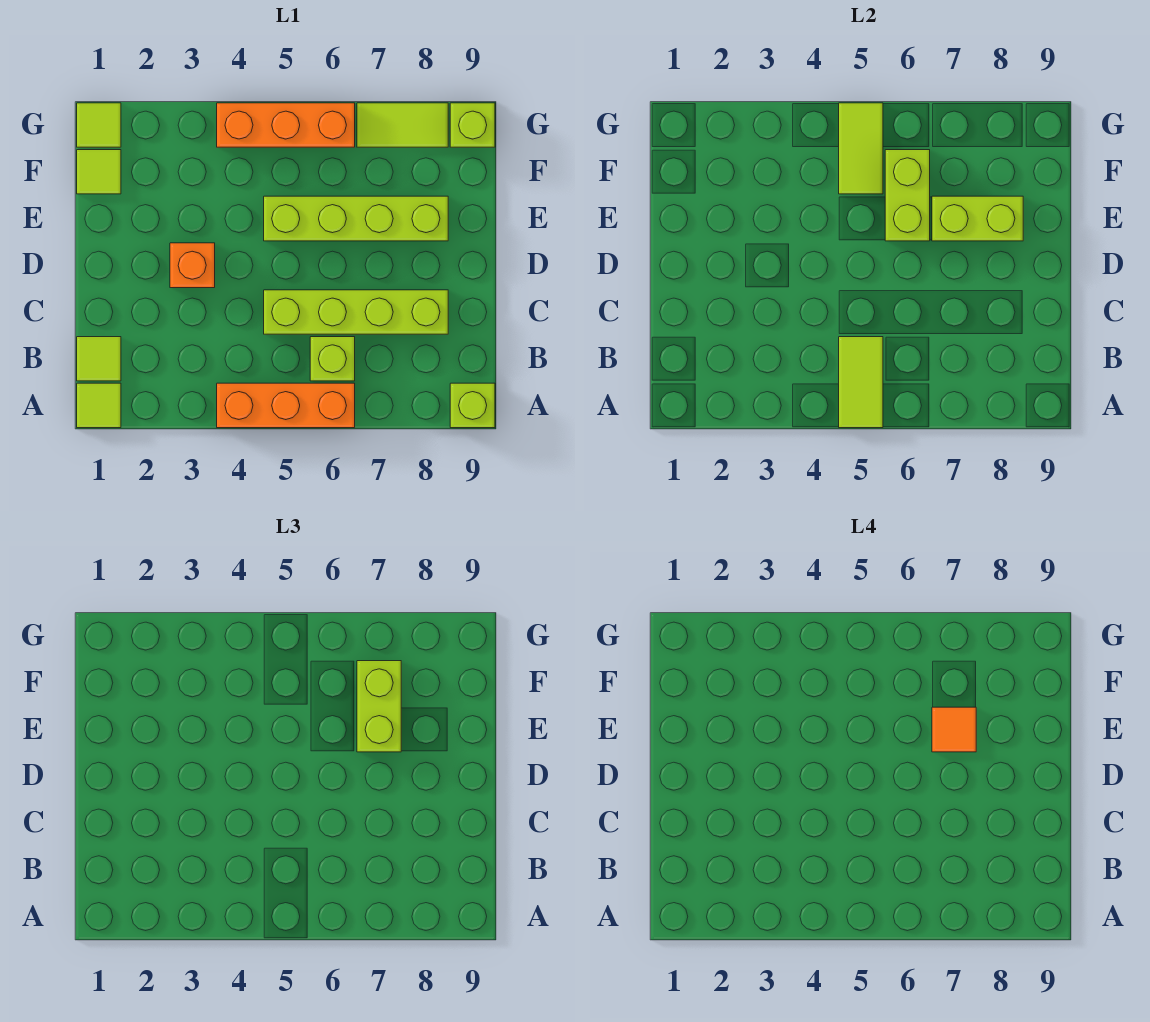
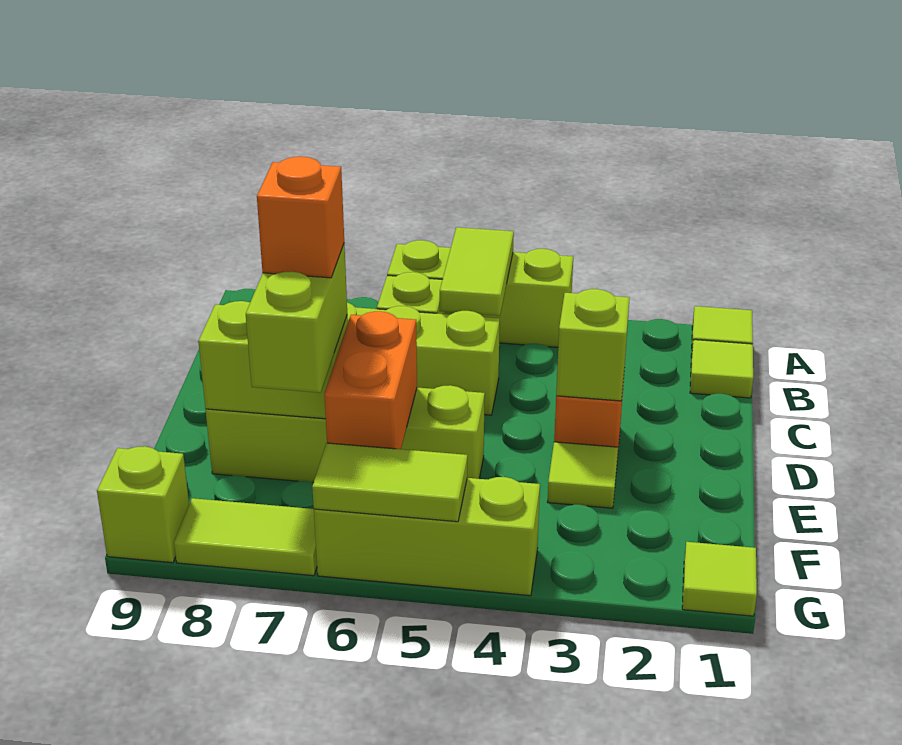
orange brick A4:A6 level 1 -> lime brick A4:A6 level 1
lime brick A9 level 1 -> lime brick D3 level 2
lime brick E6:F6 level 2 -> orange brick E6:F6 level 2
orange tile E7 level 4 -> orange brick E7 level 4
lime tile F1 level 1 -> lime tile E3 level 1
lime tile F5:G5 level 2 -> lime tile G5:G6 level 2
orange brick G4:G6 level 1 -> lime brick G4:G6 level 1

